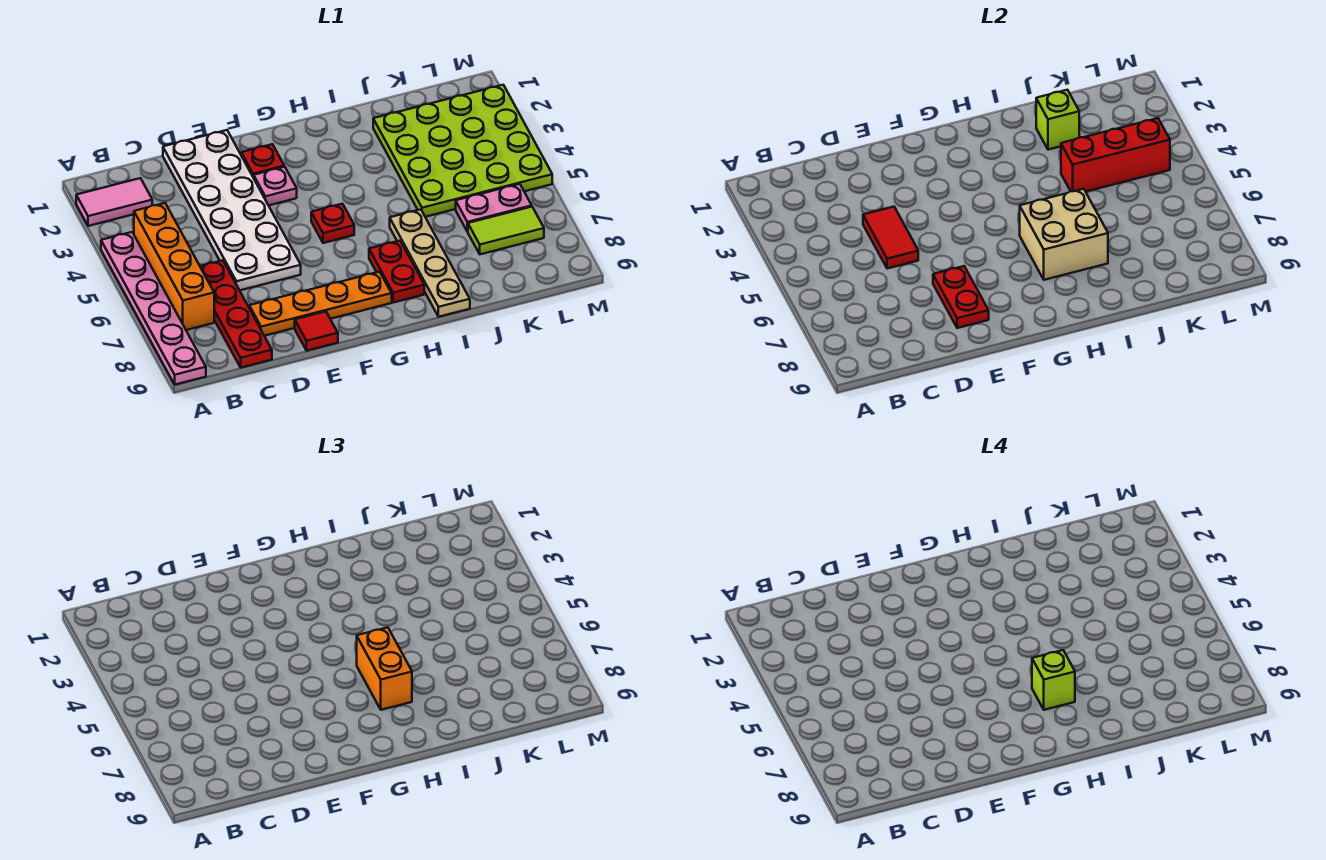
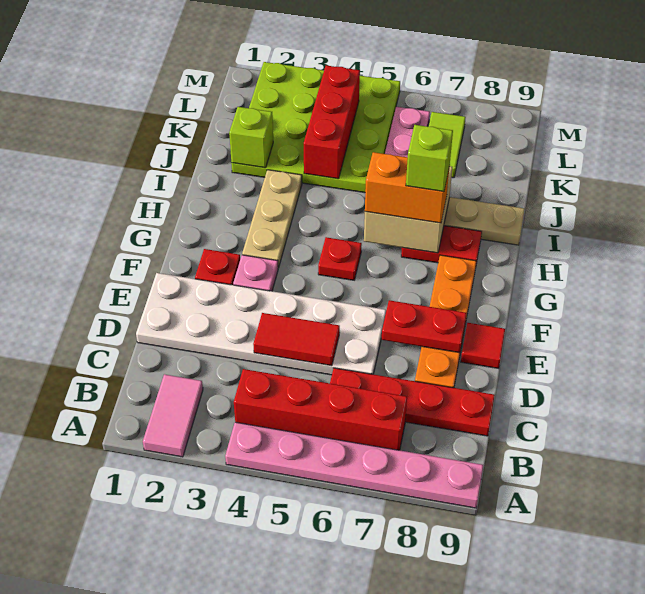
orange brick B4:B7 level 1 -> red brick B4:B7 level 1
none -> tan plate G3:I3 level 1

